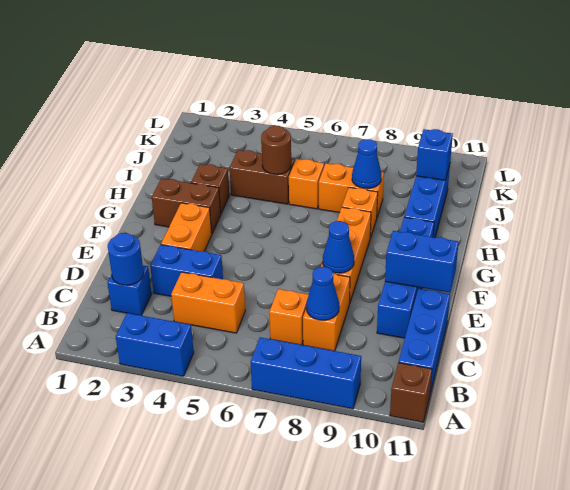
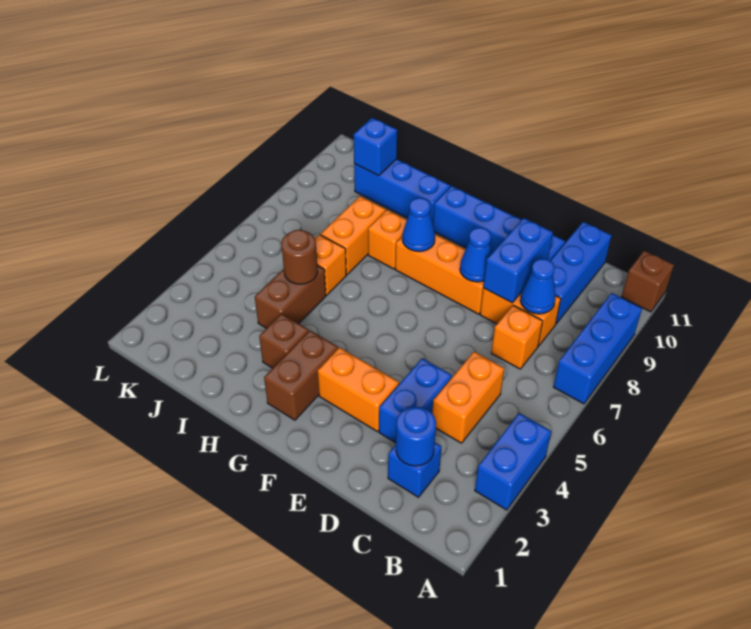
blue brick B11:D11 level 1 -> blue brick C9:C11 level 1
blue brick E10:E11 level 2 -> blue brick D8:D9 level 2
blue cone I8 level 2 -> blue cone G8 level 2

